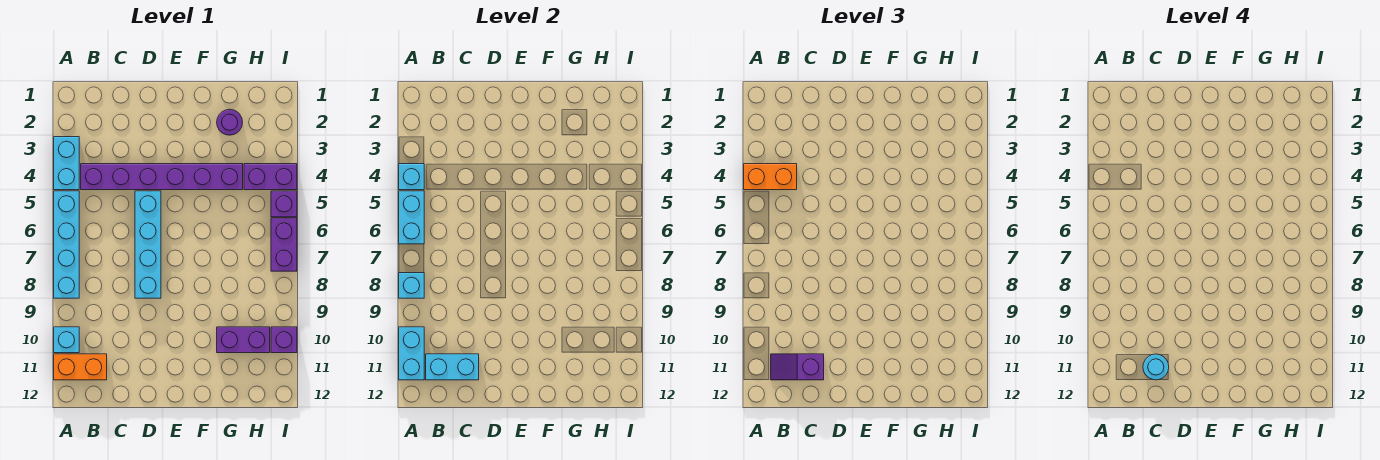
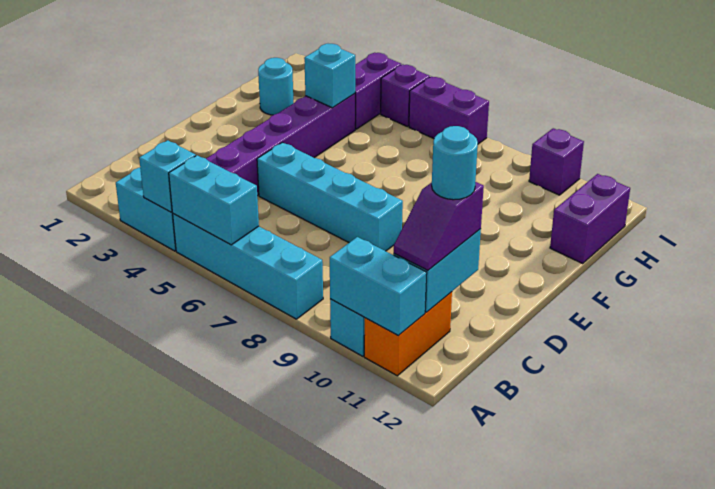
orange brick A4:B4 level 3 -> none
cyan brick A8 level 2 -> cyan brick G4 level 2
purple round brick G2 level 1 -> cyan round brick G2 level 1
purple brick G10:H10 level 1 -> purple brick G12:H12 level 1

